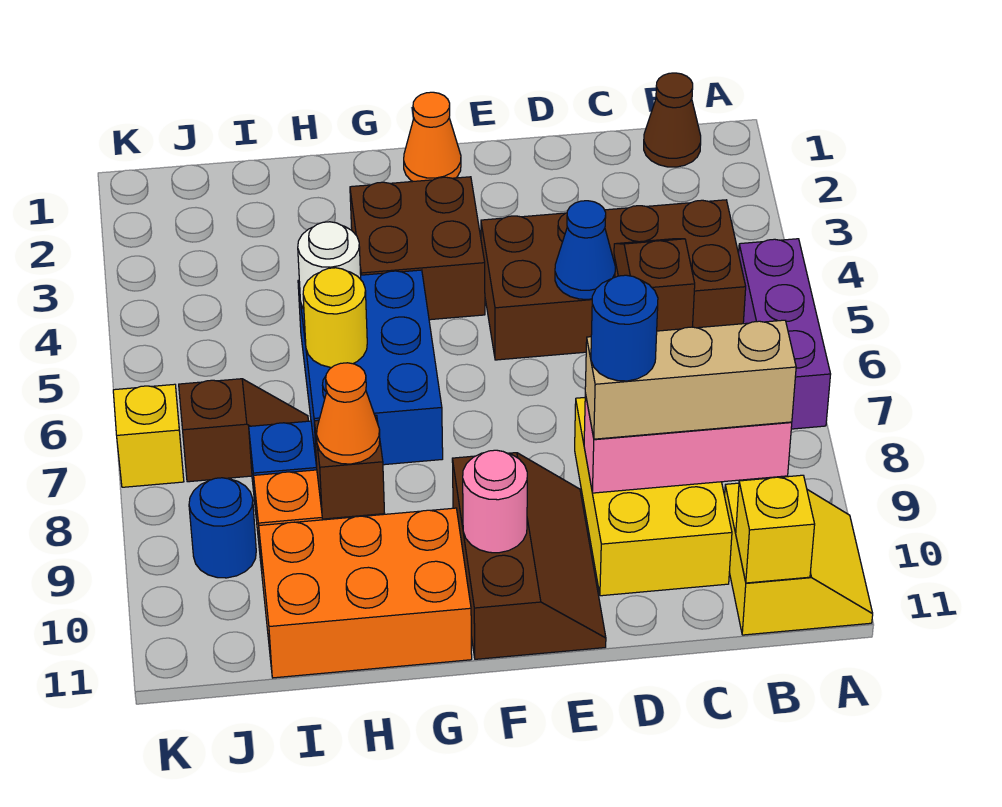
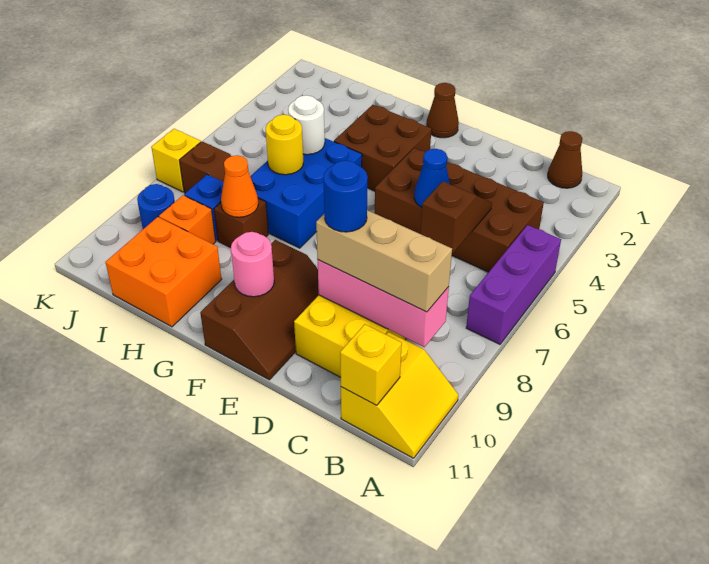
orange cone F1 level 1 -> brown cone F1 level 1
orange brick G10:I11 level 1 -> orange brick H10:I11 level 1

